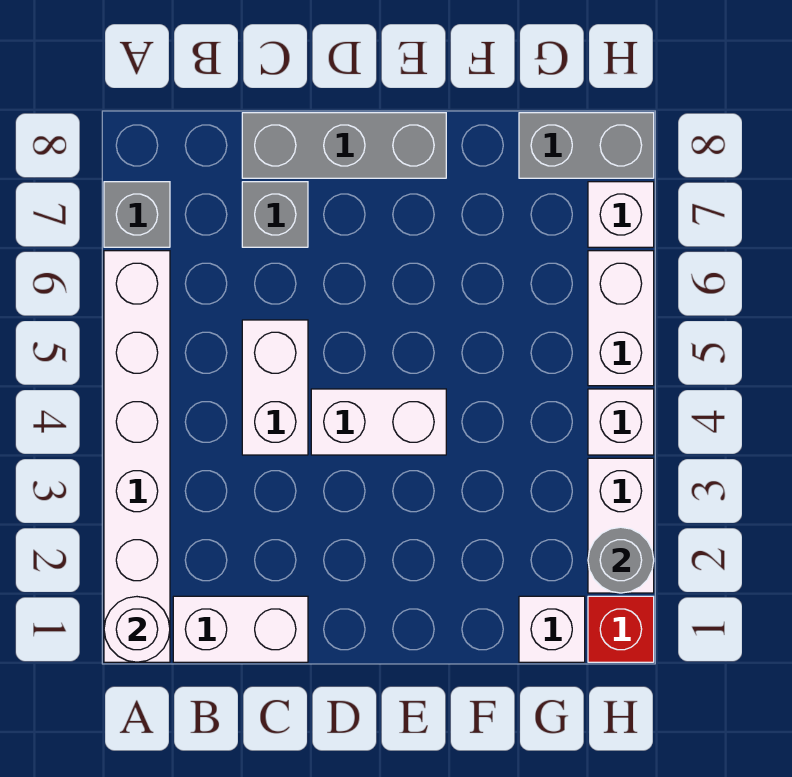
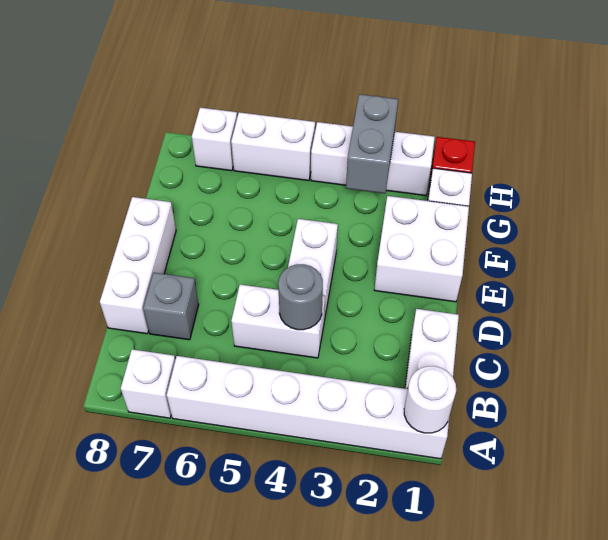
grey brick A7 level 1 -> white brick A7 level 1
grey brick C8:E8 level 1 -> white brick C8:E8 level 1
none -> white brick E1:F2 level 1
grey brick G8:H8 level 1 -> grey brick G3:H3 level 2
grey round brick H2 level 2 -> grey round brick C4 level 2

